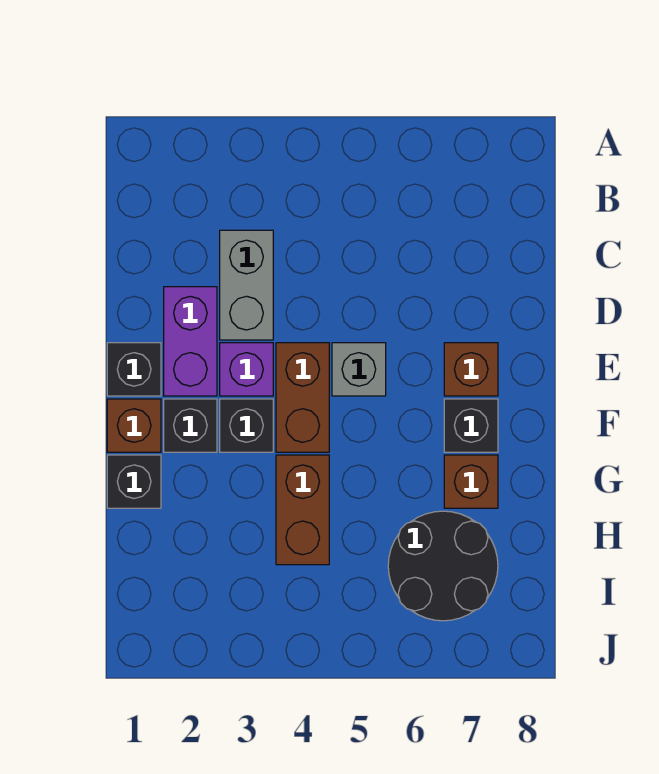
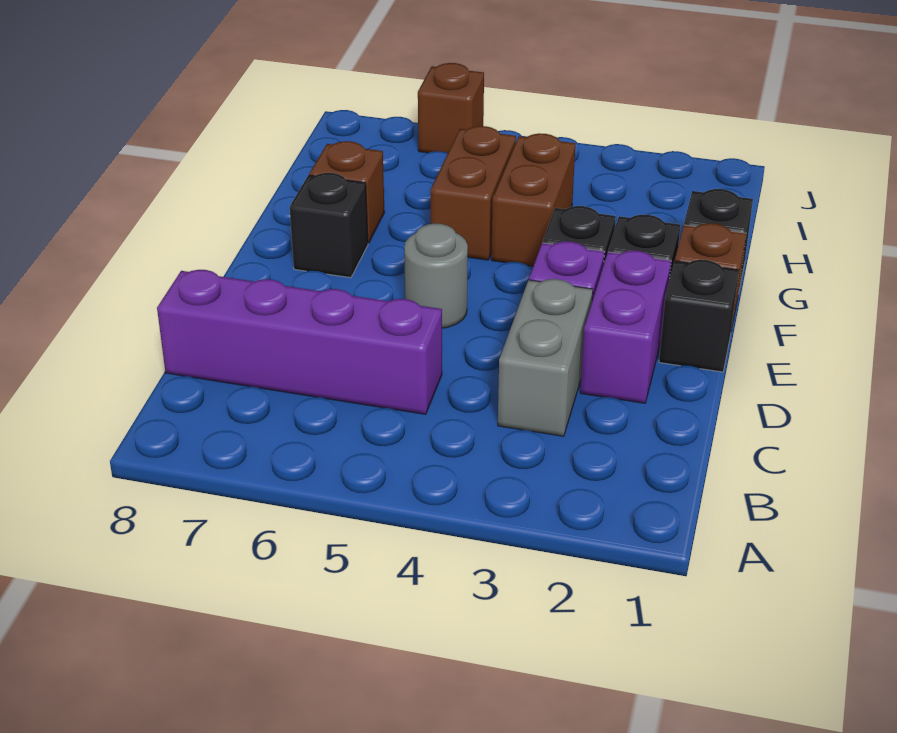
none -> purple brick C5:C8 level 1
brown brick E4:F4 level 1 -> brown brick G5:H5 level 1
grey brick E5 level 1 -> grey round brick E5 level 1
brown brick E7 level 1 -> brown brick J6 level 1
black round brick H6:I7 level 1 -> none

